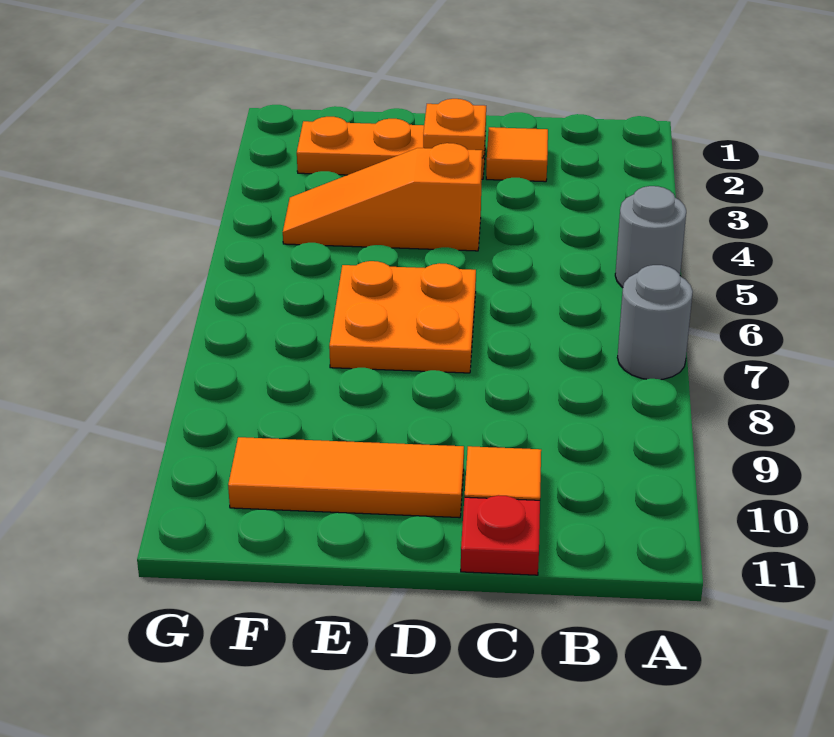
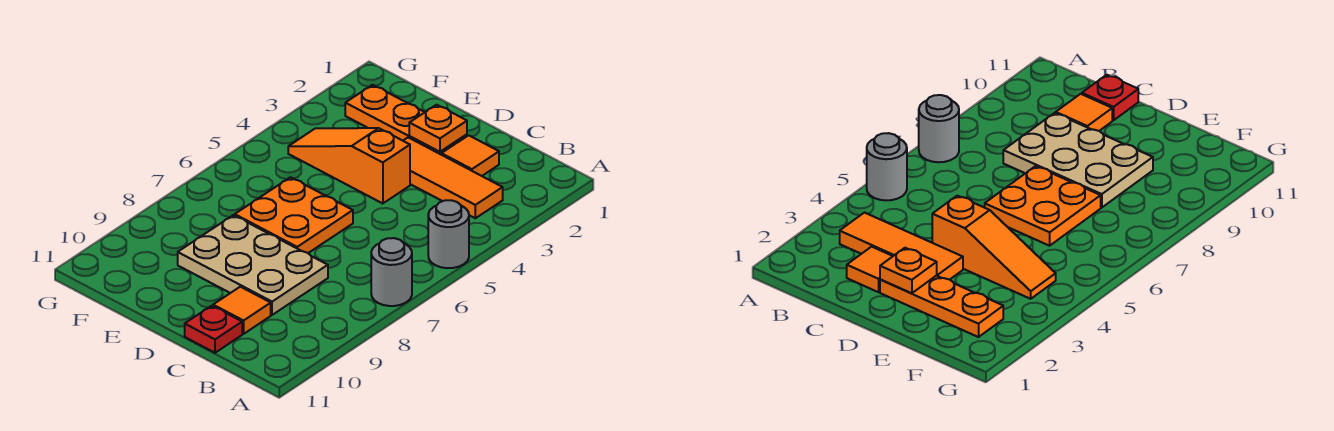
none -> tan plate C8:E9 level 1
orange tile D10:F10 level 1 -> orange tile B3:D3 level 1

